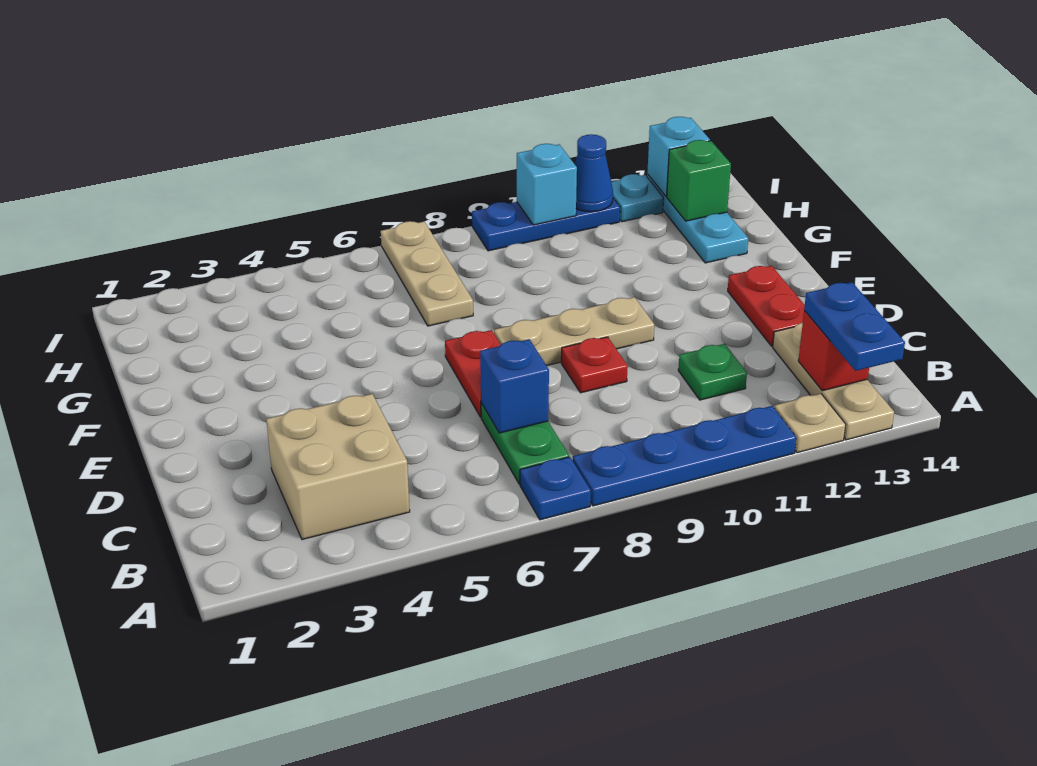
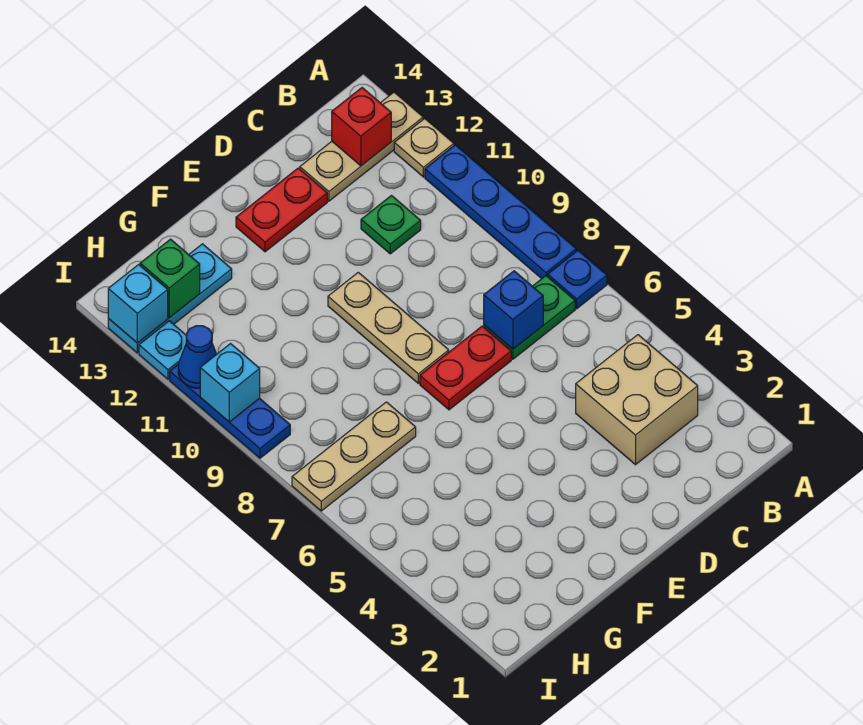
blue plate A13:B13 level 3 -> none
red plate D9 level 1 -> none

